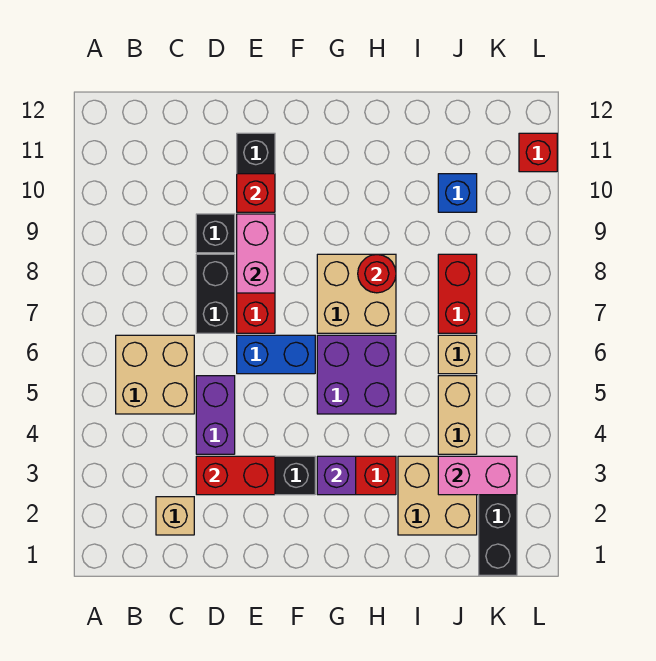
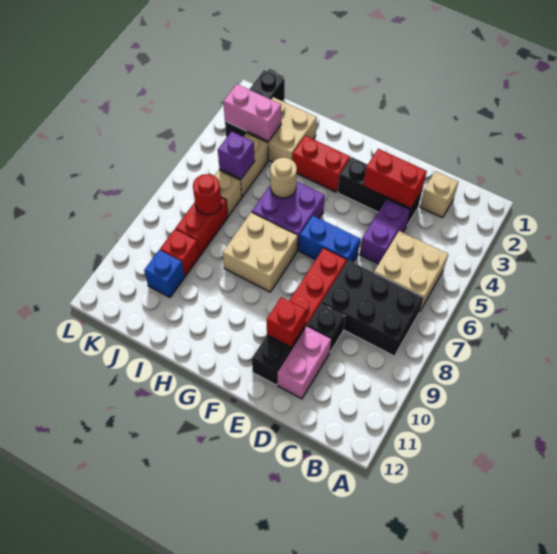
black brick D7:D8 level 1 -> black brick B7:D8 level 1
pink brick E8:E9 level 2 -> pink brick D10:D11 level 1
purple brick G3 level 2 -> purple brick J5 level 2
none -> tan round brick H5 level 2
red round brick H8 level 2 -> red round brick J7 level 2
red brick L11 level 1 -> red brick J9 level 1

